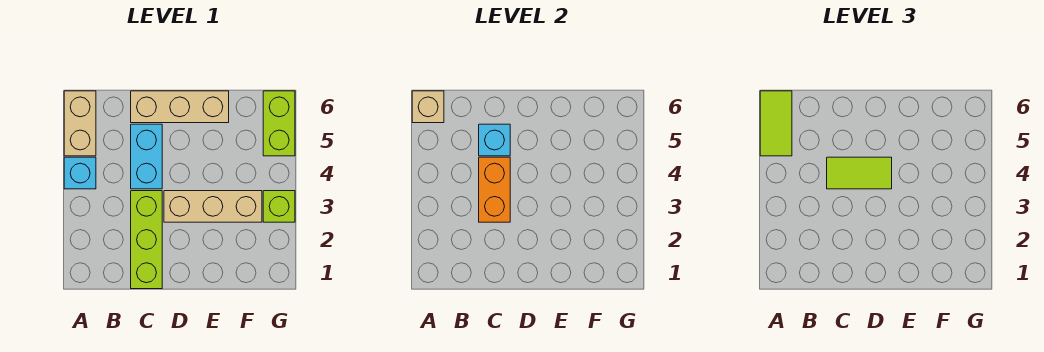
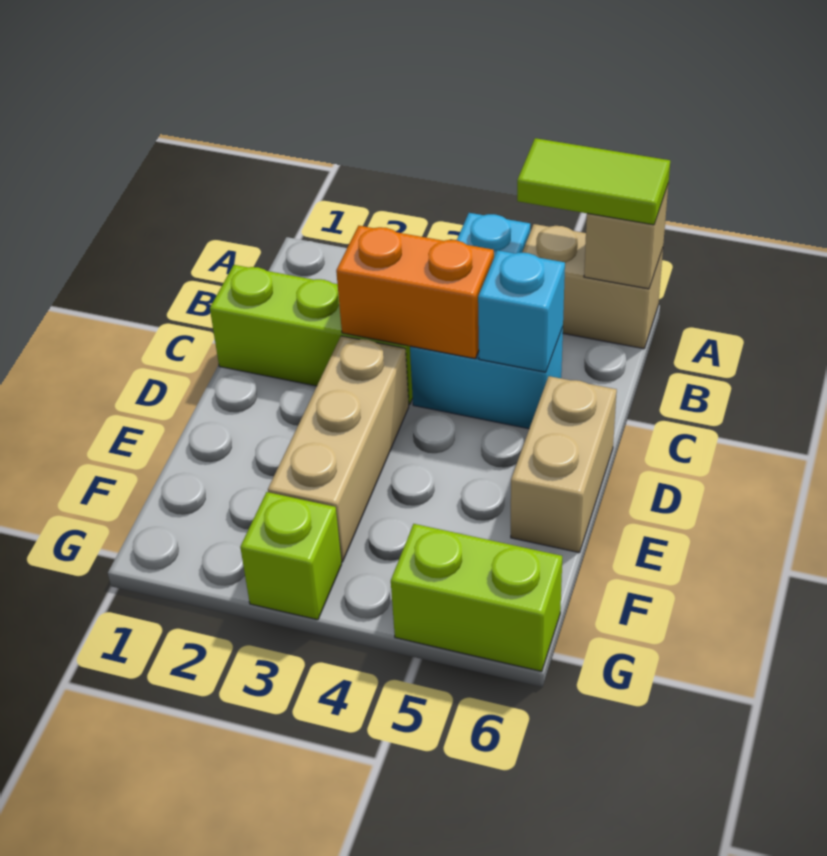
lime tile C4:D4 level 3 -> none
tan brick C6:E6 level 1 -> tan brick D6:E6 level 1

